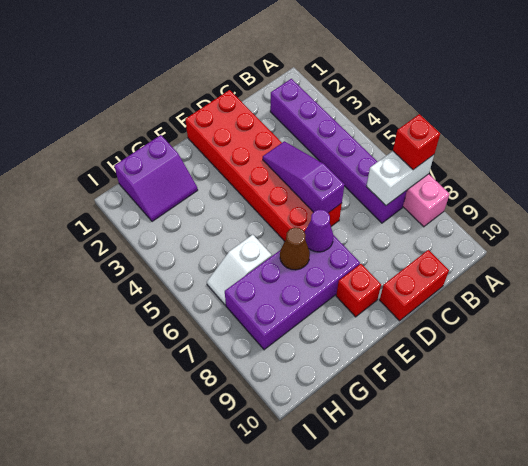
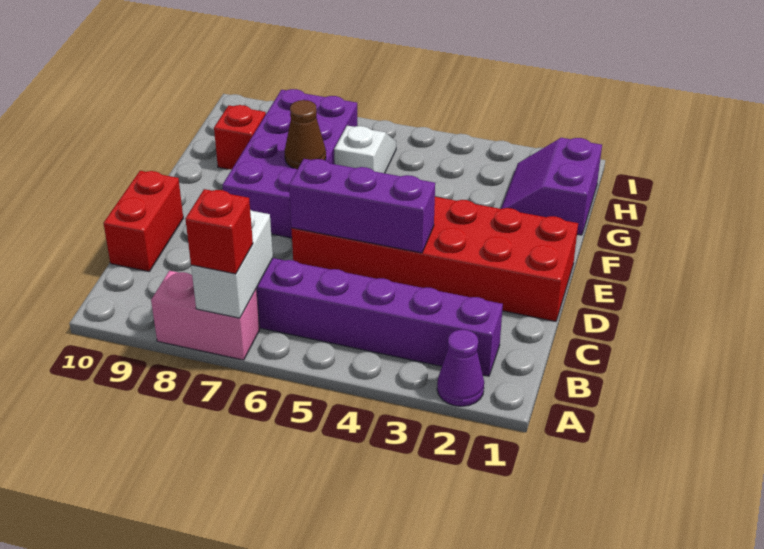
purple slope D4:D6 level 2 top 6 -> purple brick D4:D6 level 2
purple cone E7 level 2 -> purple cone A2 level 1
red brick E9 level 1 -> red brick G9 level 1

